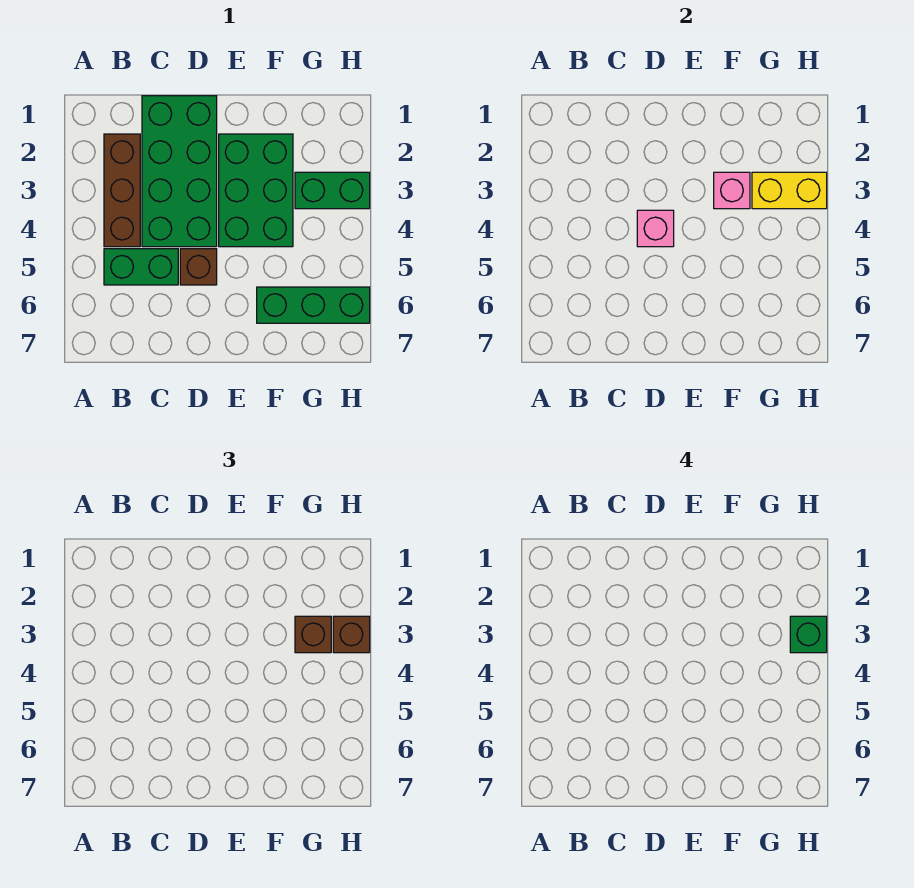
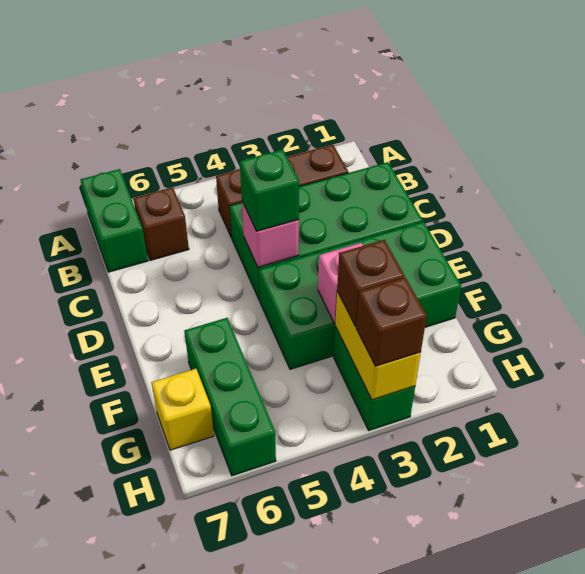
green brick B5:C5 level 1 -> green brick A7:B7 level 1
brown brick D5 level 1 -> brown brick B6 level 1
green brick E2:F4 level 1 -> green brick E1:F4 level 1
none -> yellow brick G7 level 1
green brick H3 level 4 -> green brick D4 level 3

